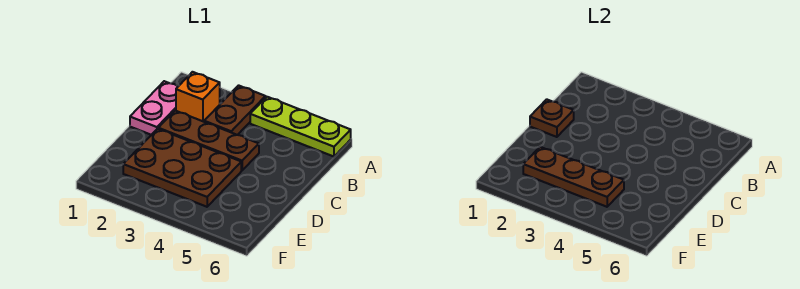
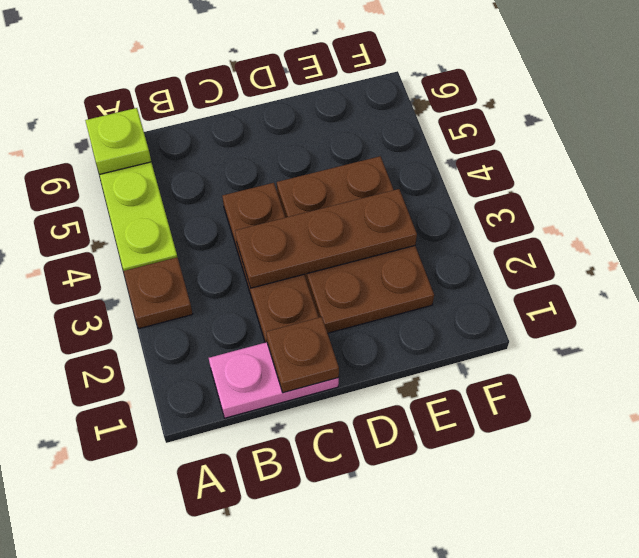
brown plate A3:B3 level 1 -> brown plate A3 level 1
none -> lime plate A6 level 2
orange brick B2 level 1 -> none
brown plate E2:E4 level 2 -> brown plate C3:E3 level 2

